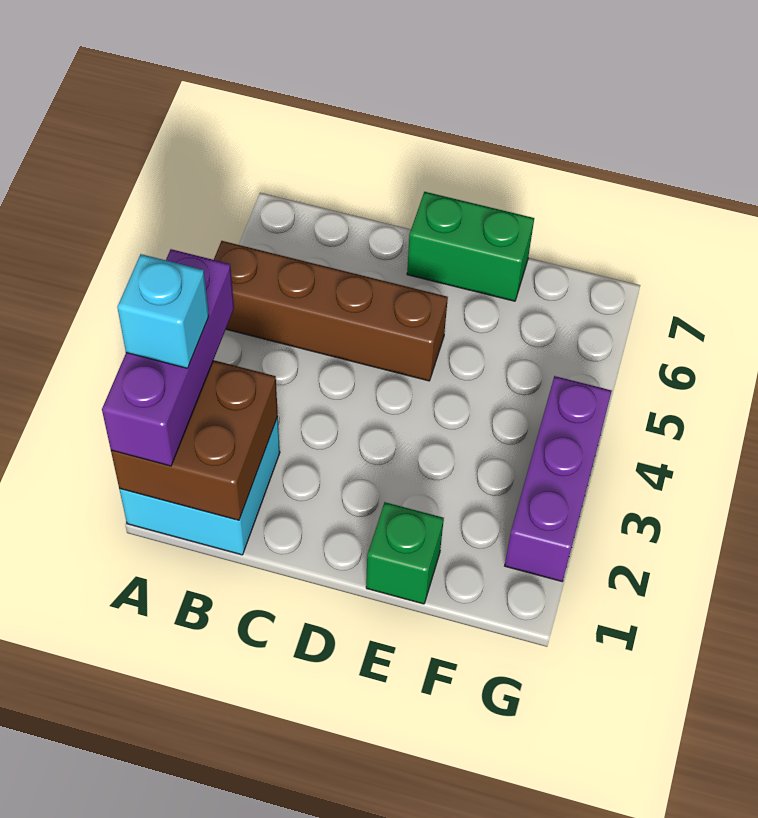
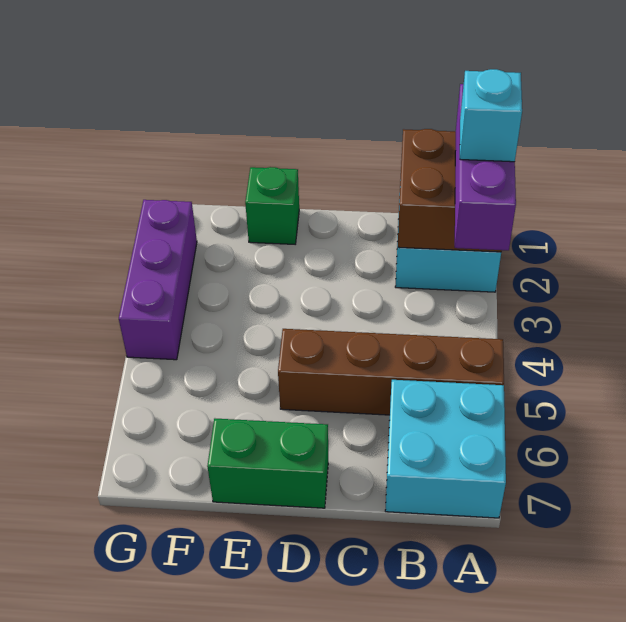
none -> cyan brick A6:B7 level 1

